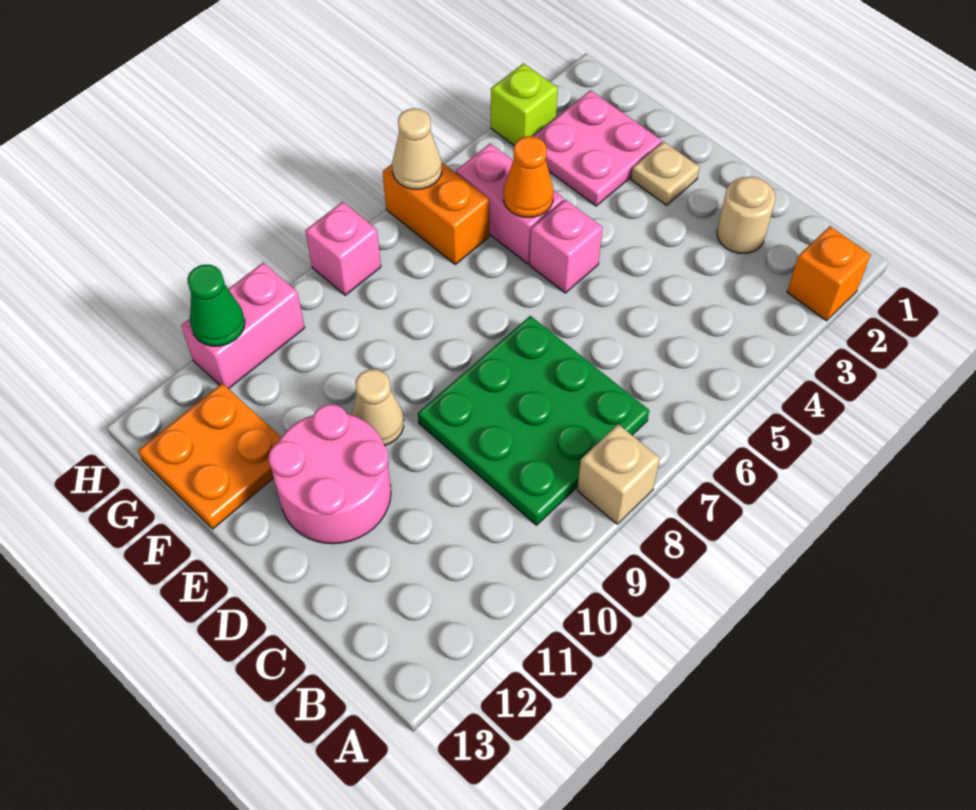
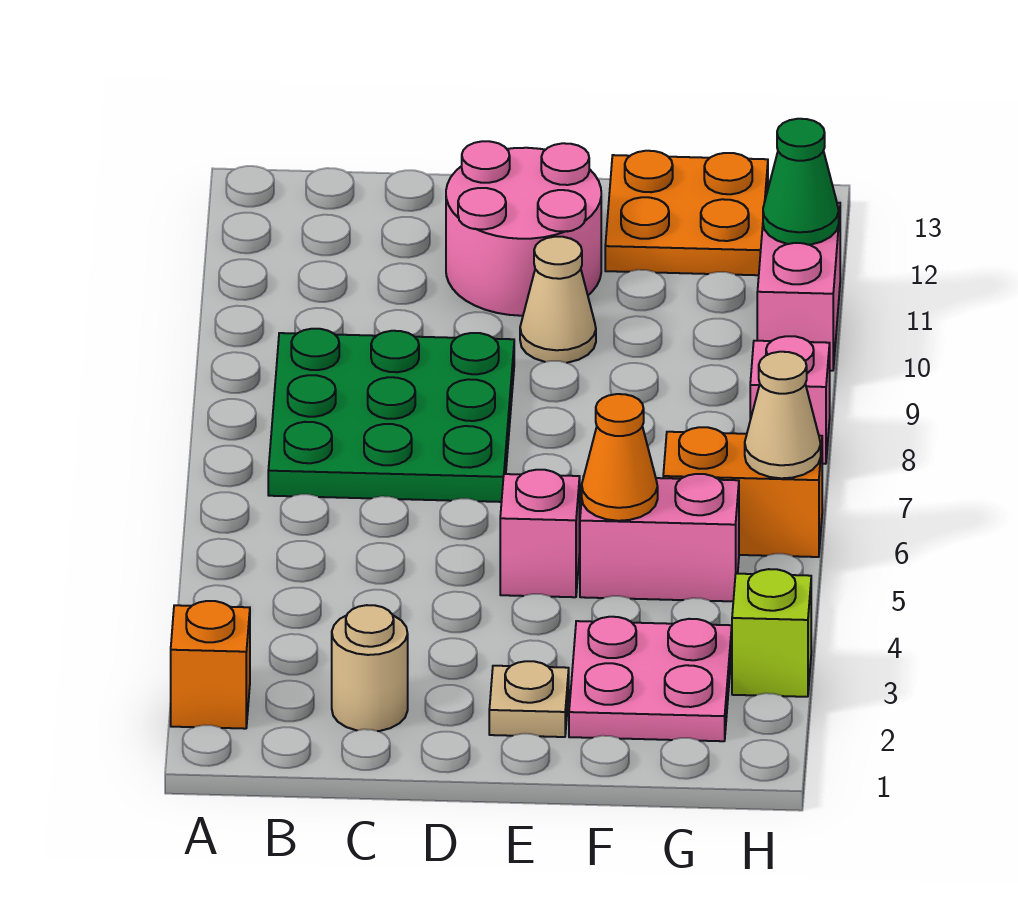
tan brick A8 level 1 -> none

